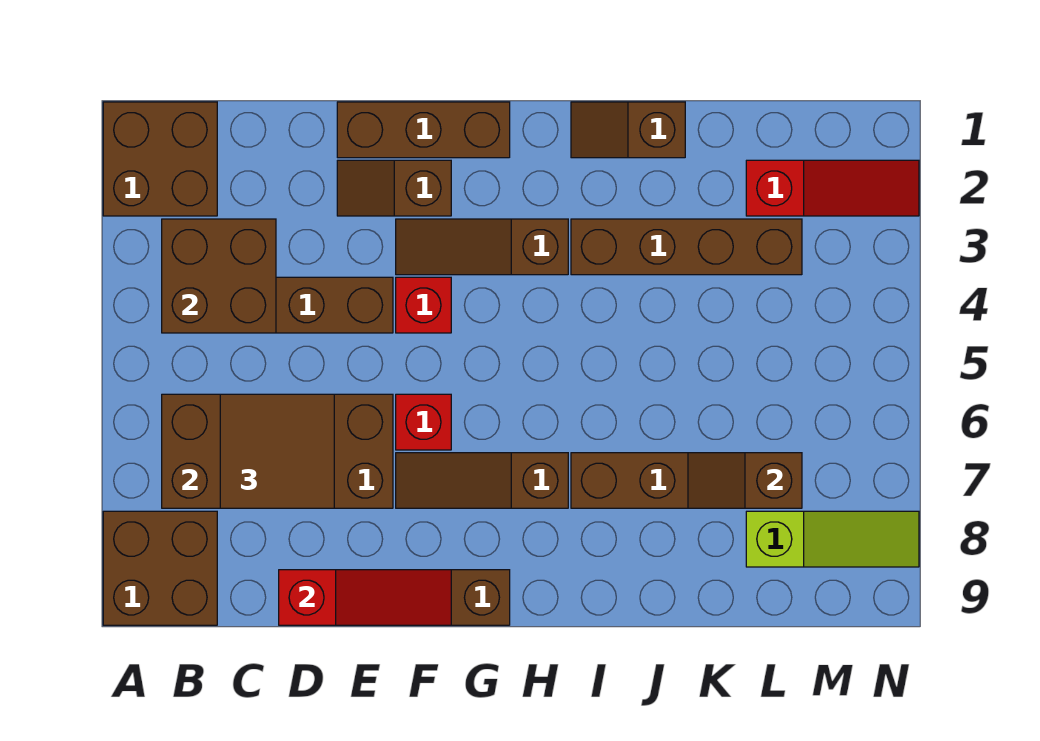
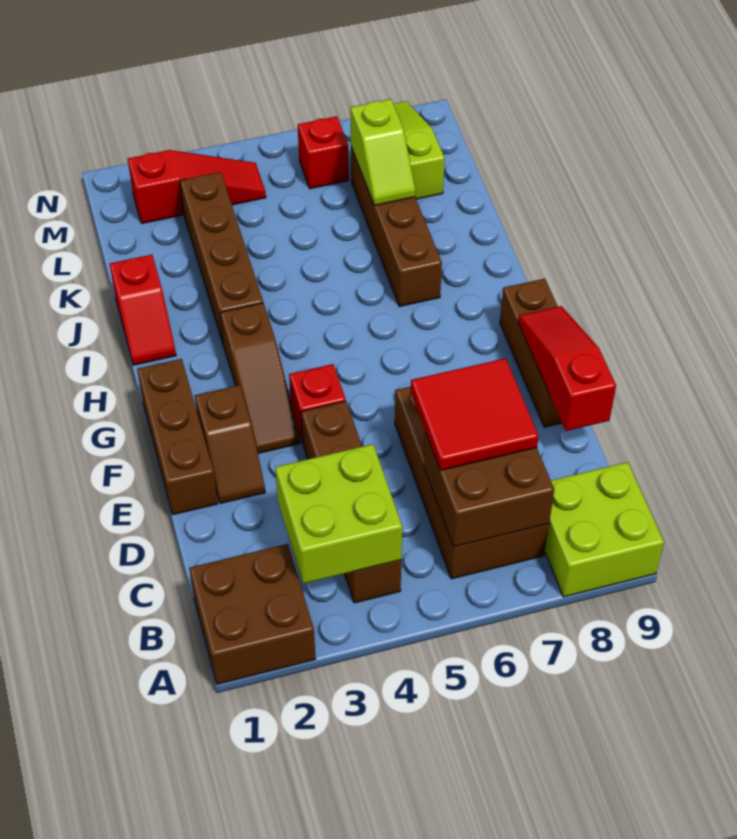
brown brick A8:B9 level 1 -> lime brick A8:B9 level 1
brown brick B3:C4 level 2 -> lime brick B3:C4 level 2
brown tile C6:D7 level 3 -> red tile C6:D7 level 3
red brick F6 level 1 -> red brick M6 level 1
brown slope F7:H7 level 1 top H -> none
brown slope I1:J1 level 1 top J -> red slope I1:J1 level 1 top J
brown slope K7:L7 level 2 top L -> lime slope K7:L7 level 2 top L
red slope L2:N2 level 1 top L -> red slope M2:M4 level 1 top 2

